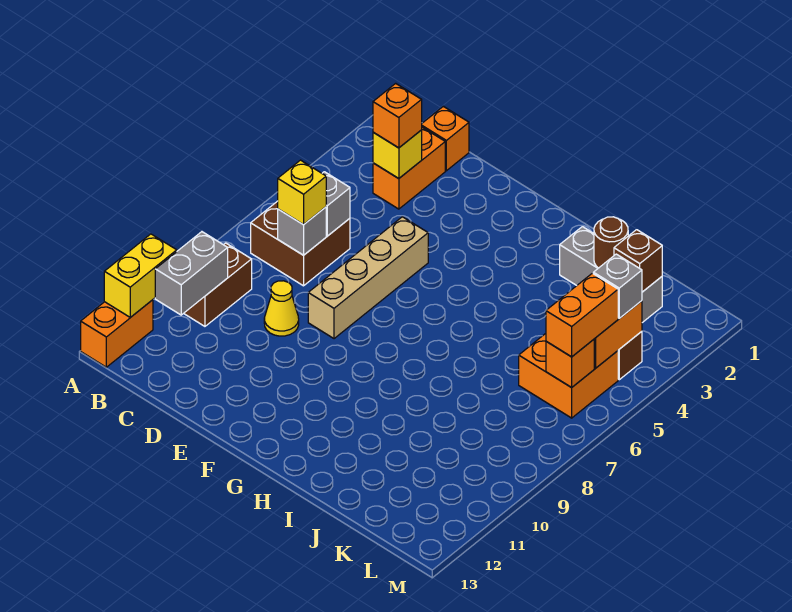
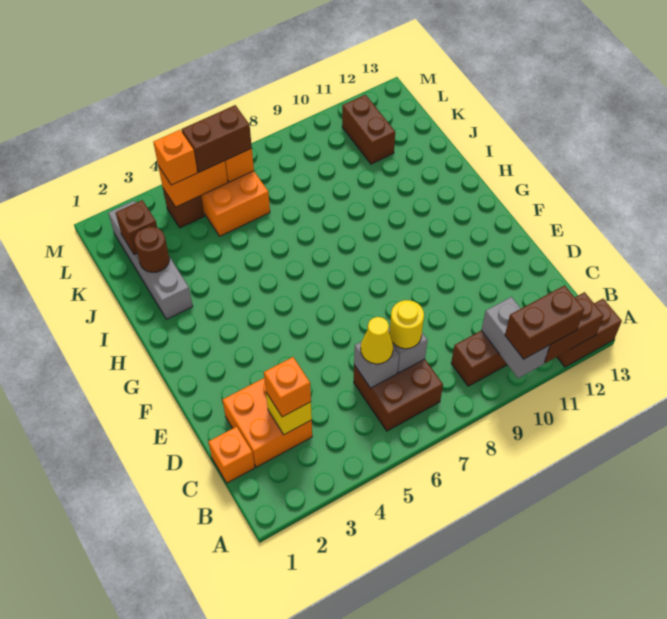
none -> brown brick A10:A11 level 3
yellow brick A11:A12 level 2 -> brown brick A11:A12 level 2
orange brick A12:A13 level 1 -> brown brick A12:A13 level 1
grey brick B10:B11 level 2 -> grey brick A10:B10 level 2
orange brick C2:C3 level 1 -> orange brick C2:D3 level 1
yellow brick C7 level 3 -> yellow round brick C7 level 3
yellow cone D9 level 1 -> yellow cone C6 level 3
tan brick E5:E8 level 1 -> none
grey brick I2:K2 level 1 -> grey brick I2:L2 level 1
none -> brown brick K11:L11 level 1
grey brick L4 level 3 -> orange brick L4 level 3
orange brick L5:L6 level 3 -> brown brick L5:L6 level 3

